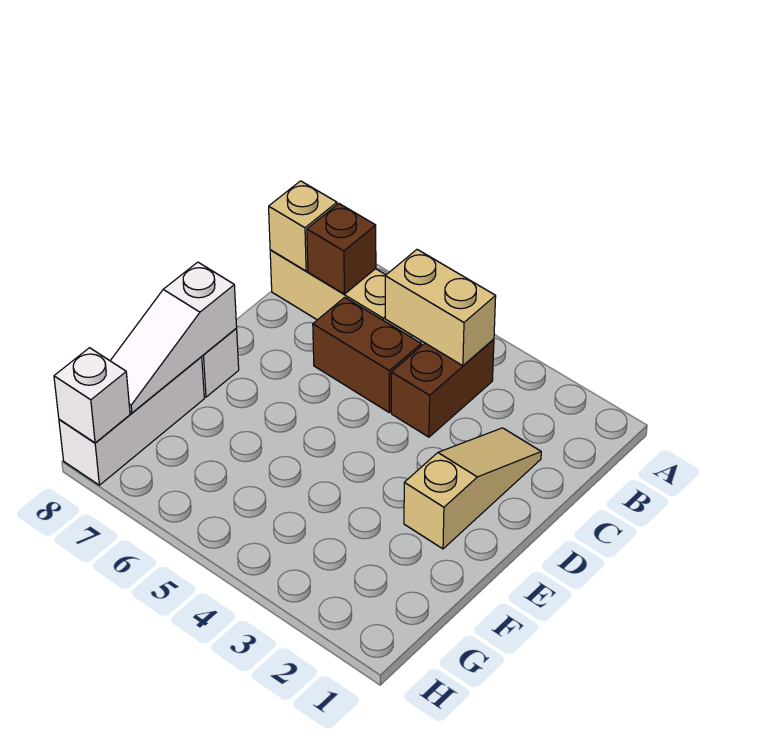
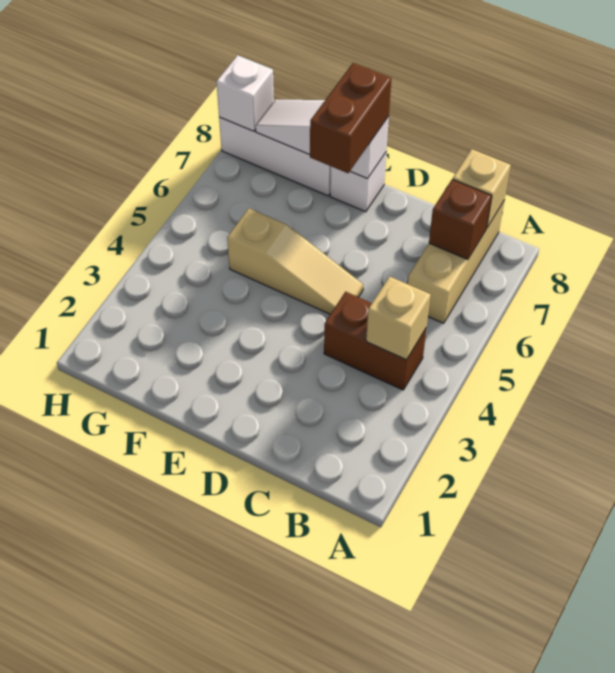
tan brick B4:B5 level 2 -> tan brick B4 level 2
tan slope C2:E2 level 1 top E -> tan slope D5:F5 level 1 top F
brown brick C5:C6 level 1 -> brown brick E7:E8 level 3

